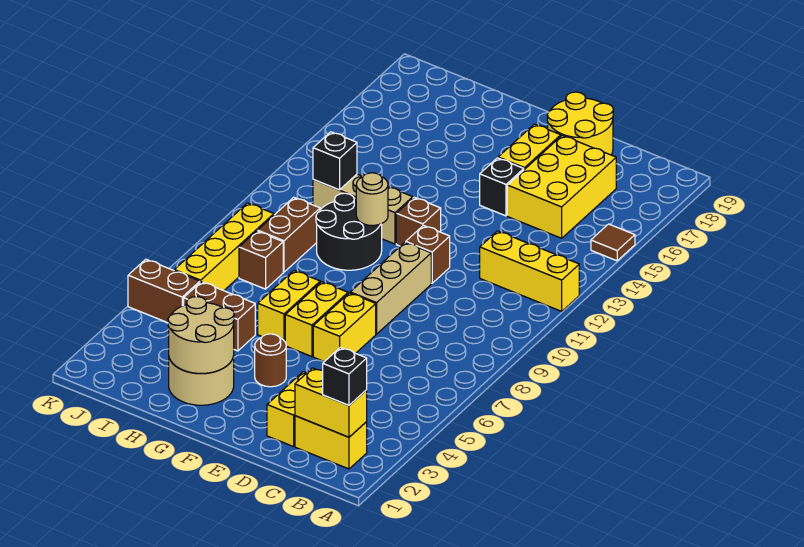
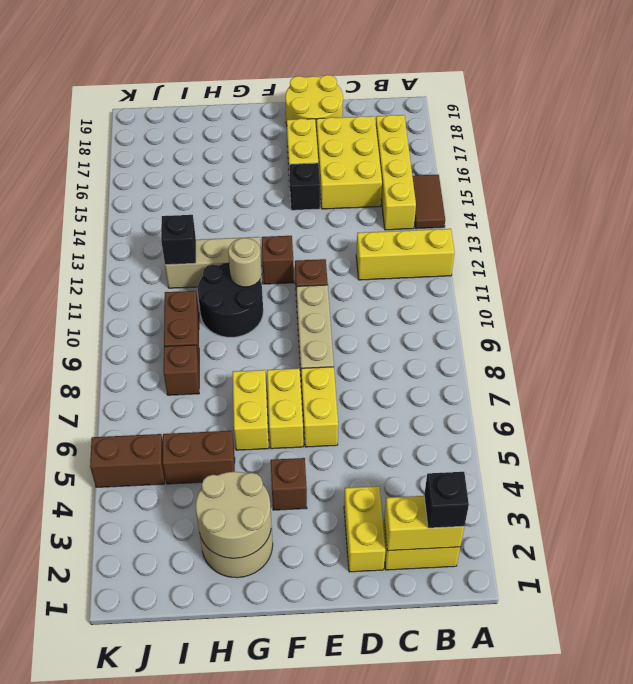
brown tile A15 level 1 -> brown tile A14:A15 level 1
brown round brick F4 level 1 -> brown brick F4 level 1
yellow brick J6:J9 level 1 -> yellow brick B14:B17 level 1

